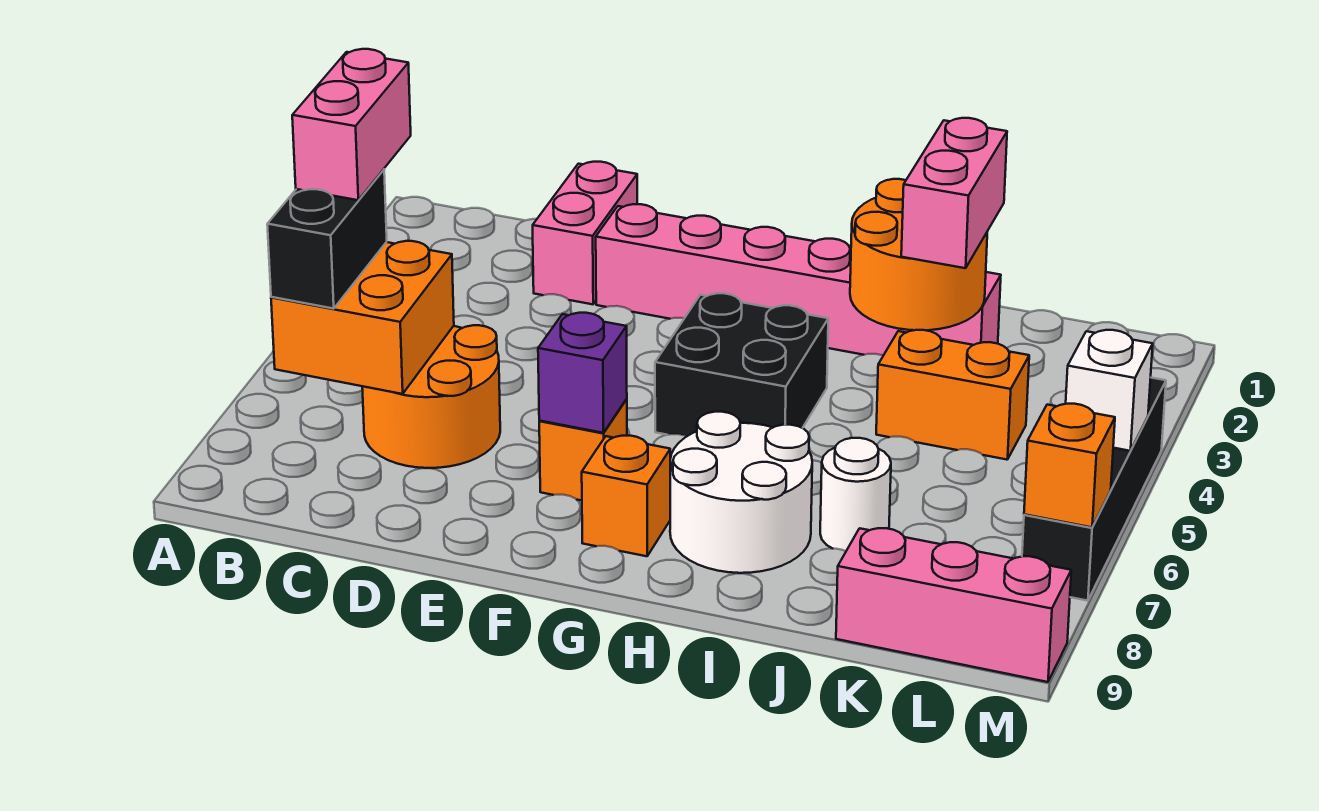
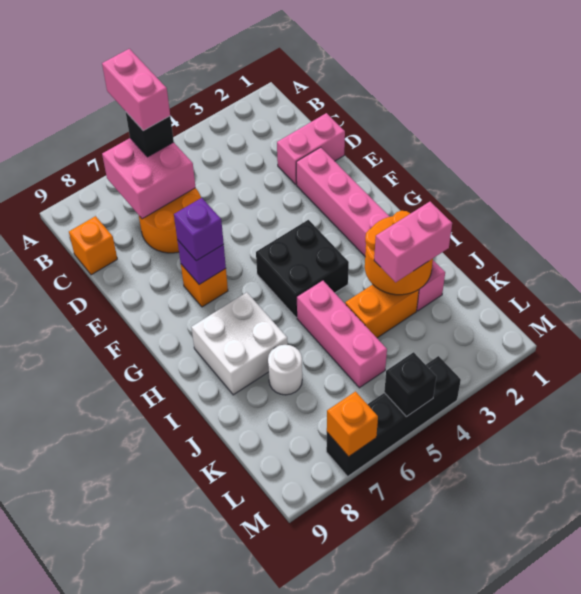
pink brick B5:B6 level 4 -> pink brick A6:B6 level 4
orange brick B6:C7 level 2 -> pink brick B6:C7 level 2
black brick B6:B7 level 3 -> black brick B6 level 3
none -> purple brick F7 level 3
orange brick G8 level 1 -> orange brick C9 level 1
white round brick H7:I8 level 1 -> white brick H7:I8 level 1
orange brick J4:K4 level 1 -> orange brick J3:J4 level 1
pink brick K9:M9 level 1 -> pink brick I5:K5 level 1
white brick M5 level 2 -> black brick M5 level 2

